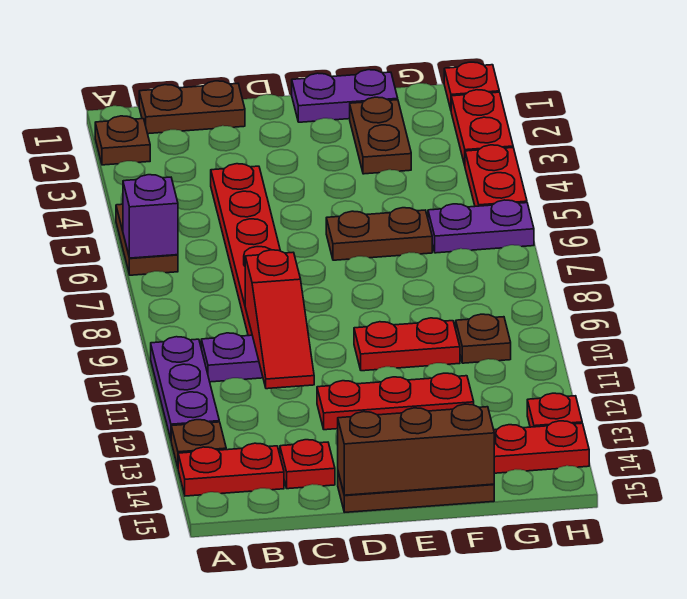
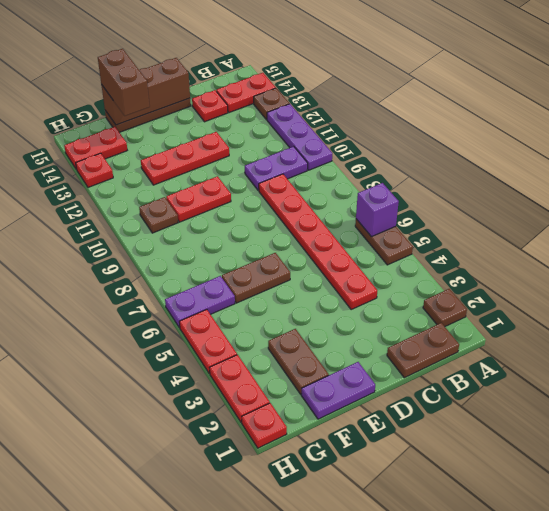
red slope C9:C11 level 2 top 9 -> none
none -> brown brick F14:F15 level 3

